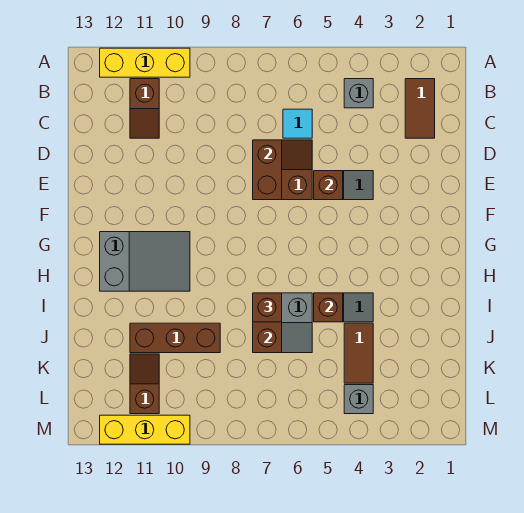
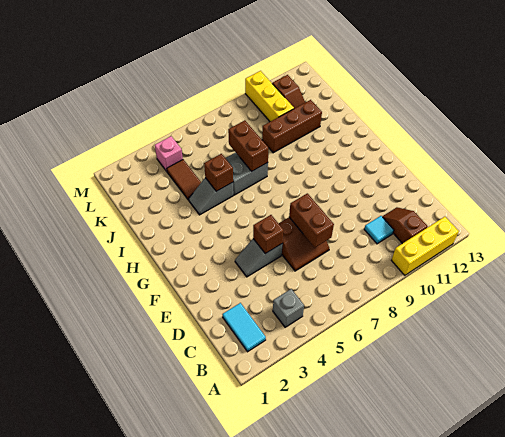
brown tile B2:C2 level 1 -> cyan tile B2:C2 level 1
cyan tile C6 level 1 -> cyan tile C10 level 1
grey slope G10:H12 level 1 top 12 -> none
brown brick I7 level 3 -> none
grey brick L4 level 1 -> pink brick L4 level 1
yellow brick M10:M12 level 1 -> yellow brick K10:M10 level 1

